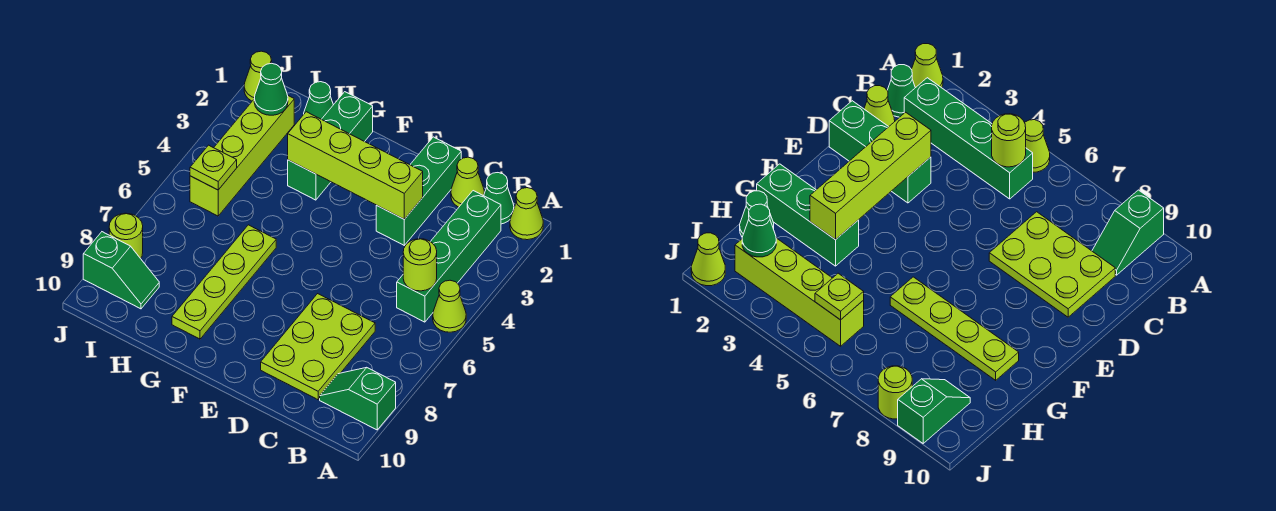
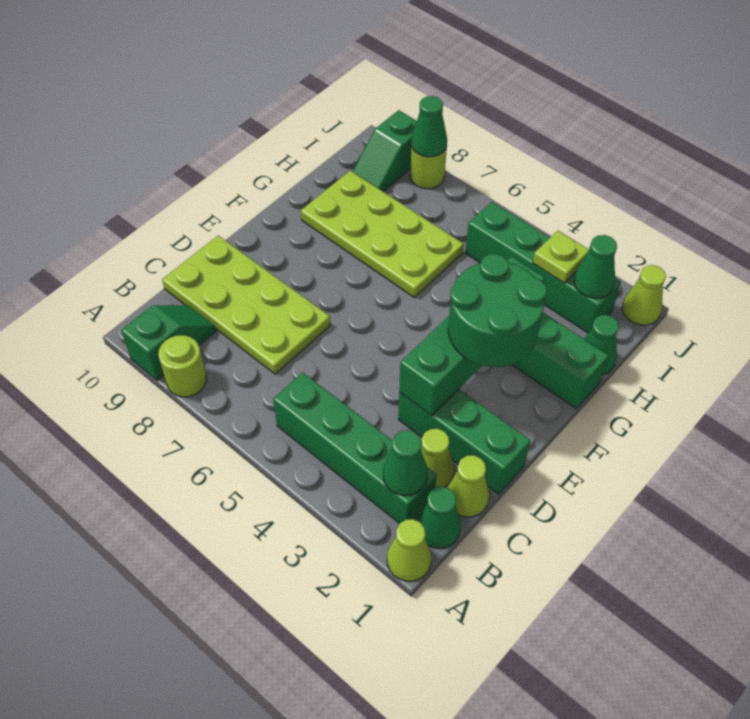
lime cone A5 level 1 -> lime cone C2 level 1
none -> green cone B2 level 2
lime round brick B5 level 2 -> lime round brick A8 level 1
lime plate C7:D9 level 1 -> lime plate C7:D10 level 1
lime brick D3:G3 level 2 -> green brick D3:G3 level 2
none -> green round brick E2:F3 level 3
lime plate G6:G9 level 1 -> lime plate G6:H9 level 1
lime brick I2:I5 level 1 -> green brick I2:I5 level 1
lime plate I5 level 2 -> lime plate I3 level 2
none -> green cone J8 level 2

